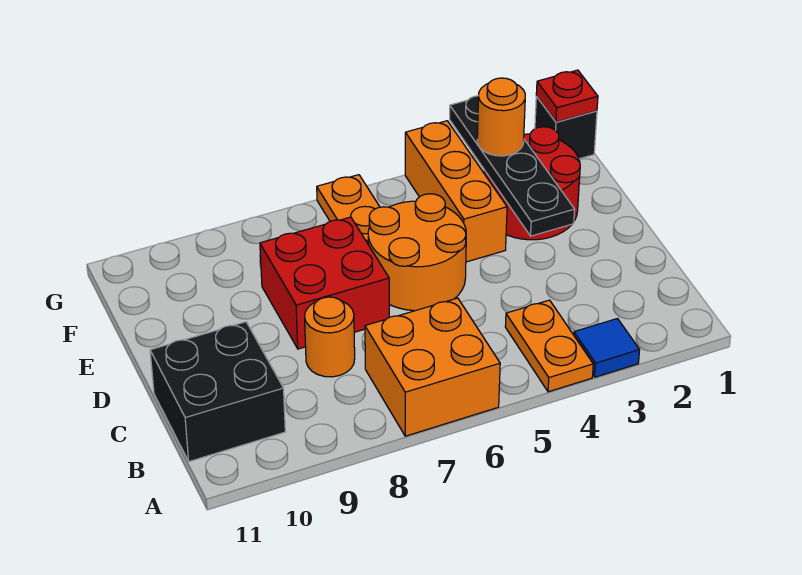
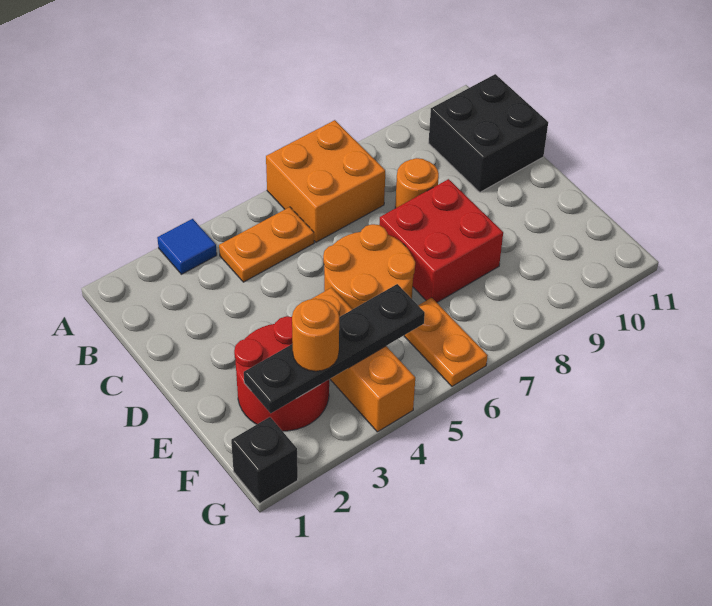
orange plate A4:B4 level 1 -> orange plate B4:B5 level 1
black plate D3:G3 level 2 -> black plate F2:F5 level 2
red plate G1 level 2 -> none

